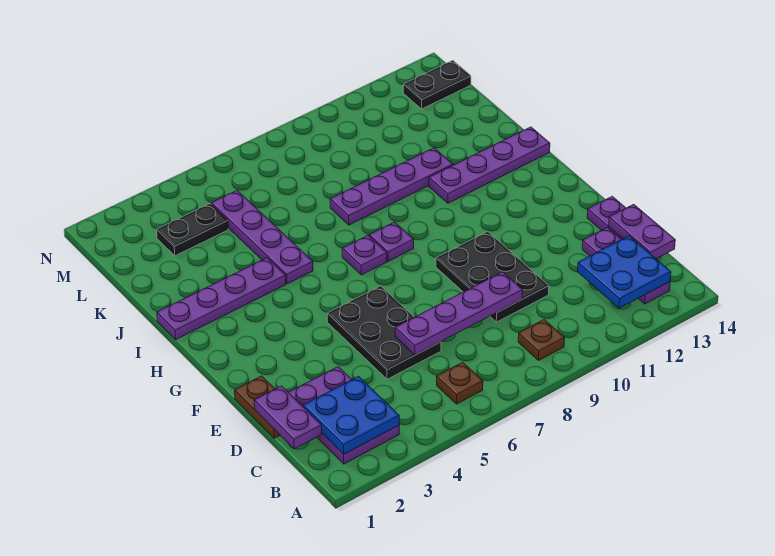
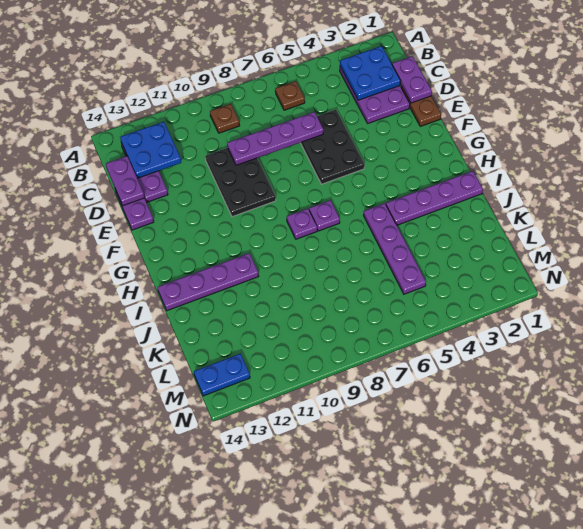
purple plate J8:J11 level 1 -> none
black plate L3:L4 level 1 -> none
black plate M13:M14 level 1 -> blue plate M13:M14 level 1

